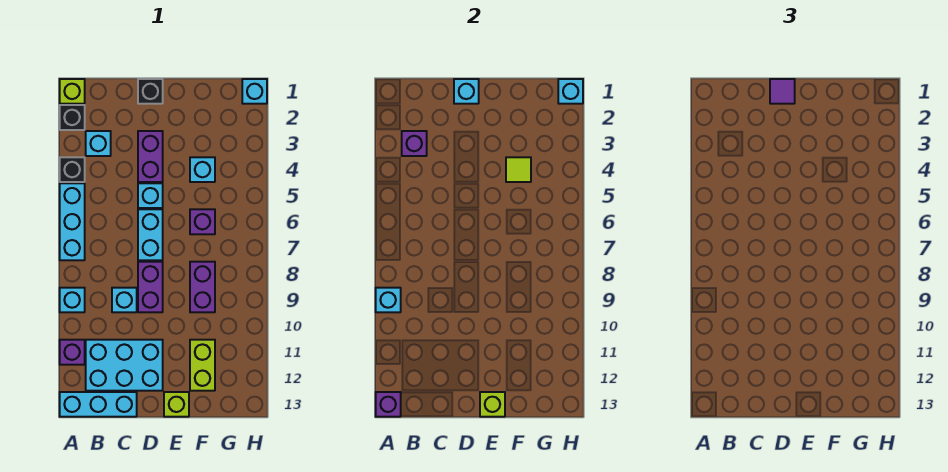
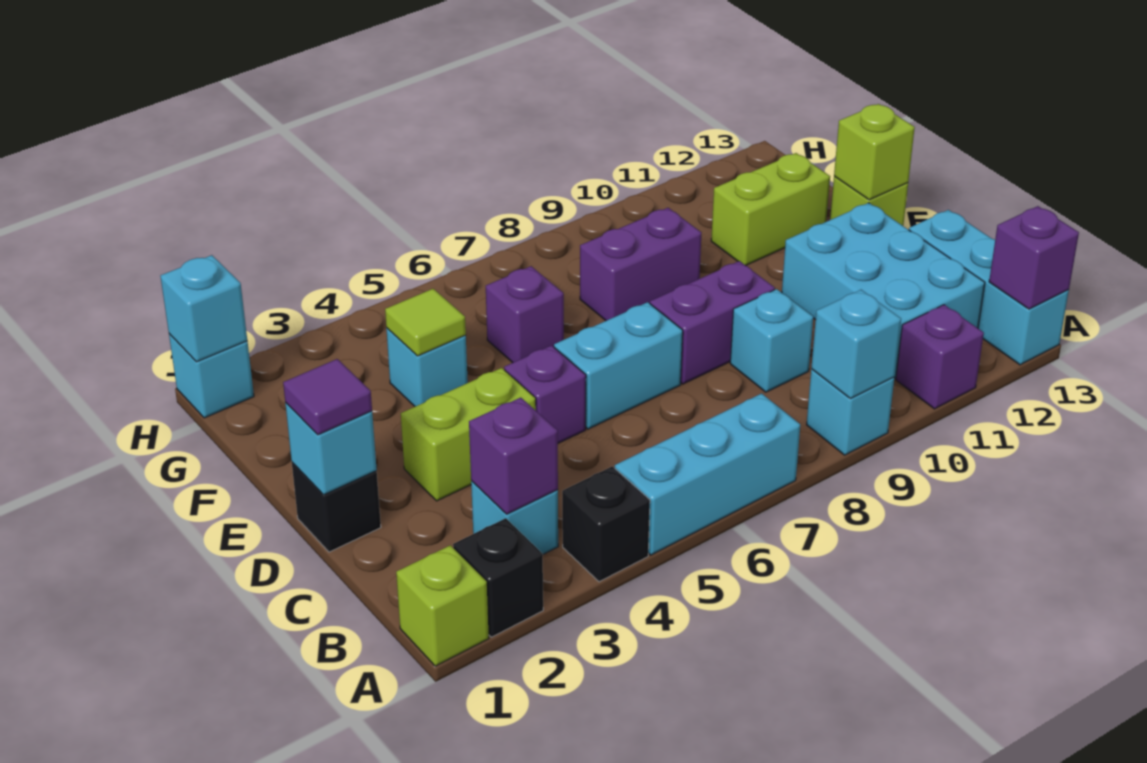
purple brick D3:D4 level 1 -> lime brick D3:D4 level 1
cyan brick D5 level 1 -> purple brick D5 level 1

